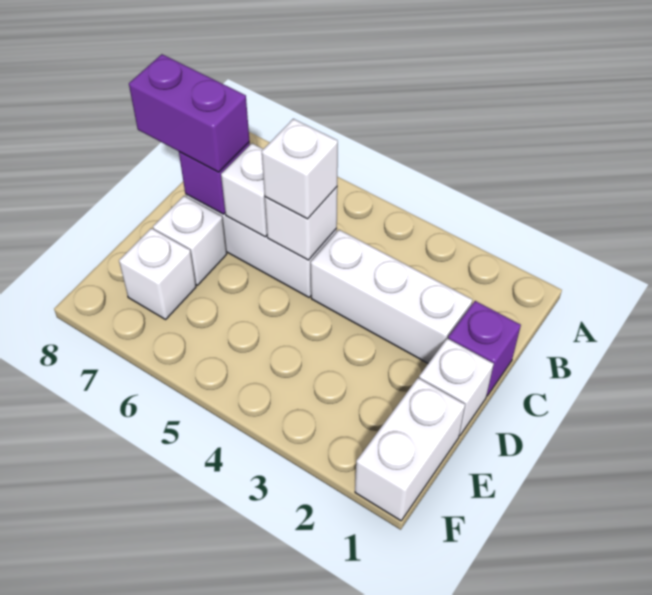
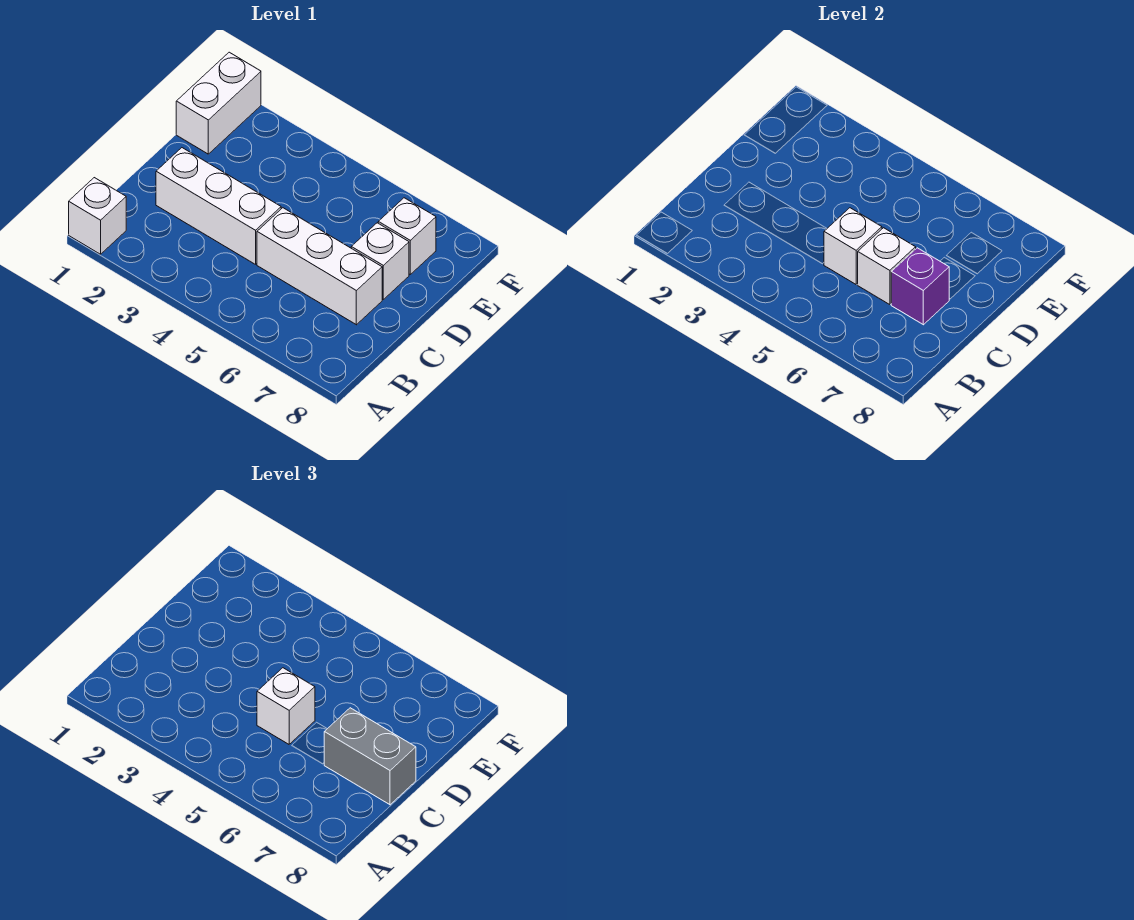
purple brick C1 level 1 -> none
purple brick C7:C8 level 3 -> grey brick C7:C8 level 3
white brick D1 level 1 -> white brick A1 level 1

